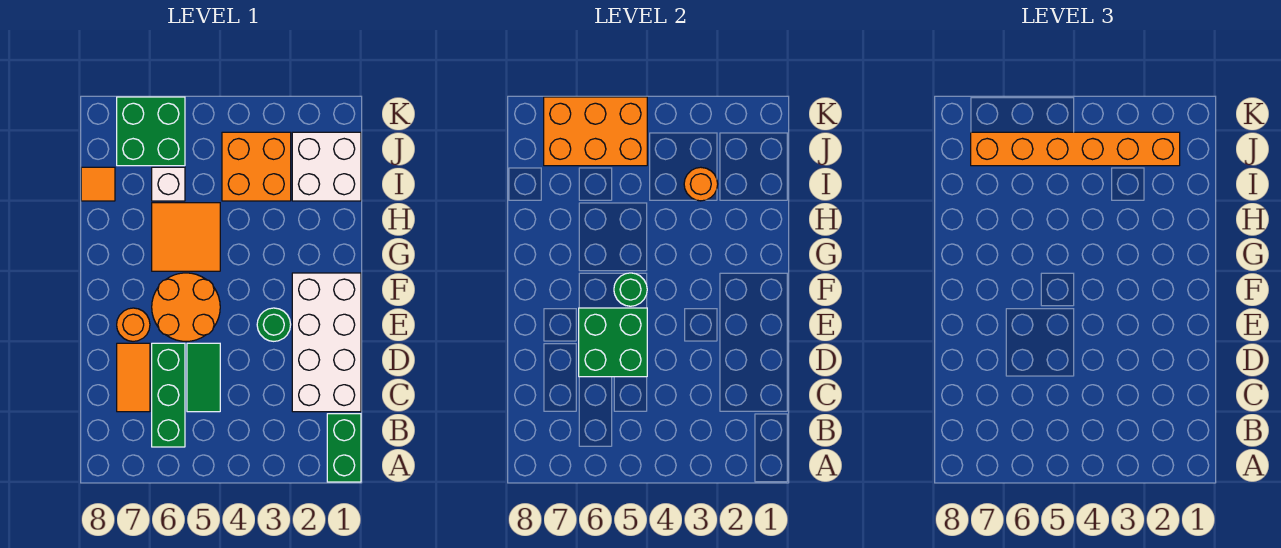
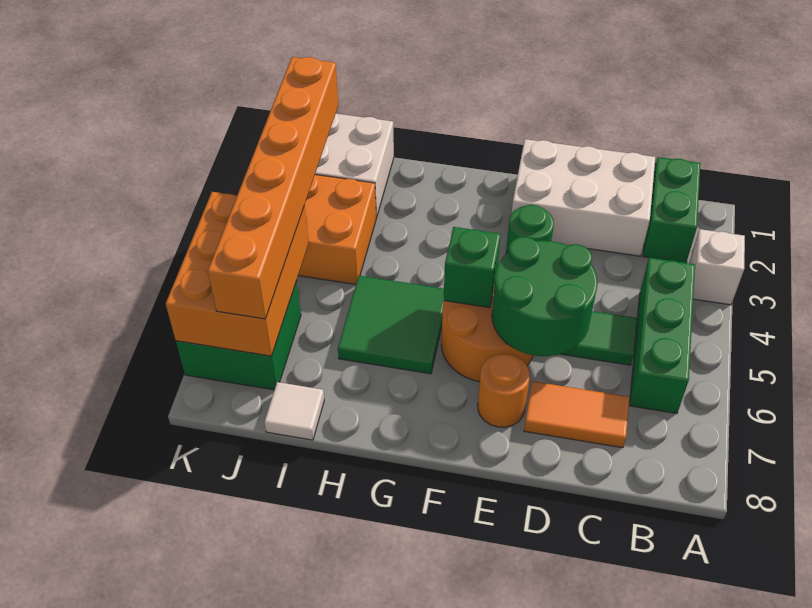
green brick A1:B1 level 1 -> green brick B1:B2 level 1
green brick B6:D6 level 1 -> green brick B4:B6 level 1
white brick C1:F2 level 1 -> white brick C1:E2 level 1
green brick D5:E6 level 2 -> green round brick D5:E6 level 2
green round brick F5 level 2 -> green brick F5 level 2
orange tile G5:H6 level 1 -> green tile G5:H6 level 1
orange round brick I3 level 2 -> none
white brick I6 level 1 -> white brick A3 level 1
orange tile I8 level 1 -> white tile I8 level 1

